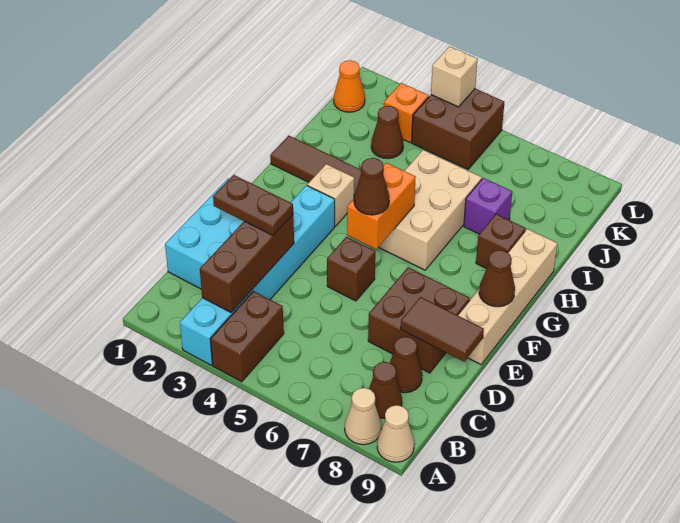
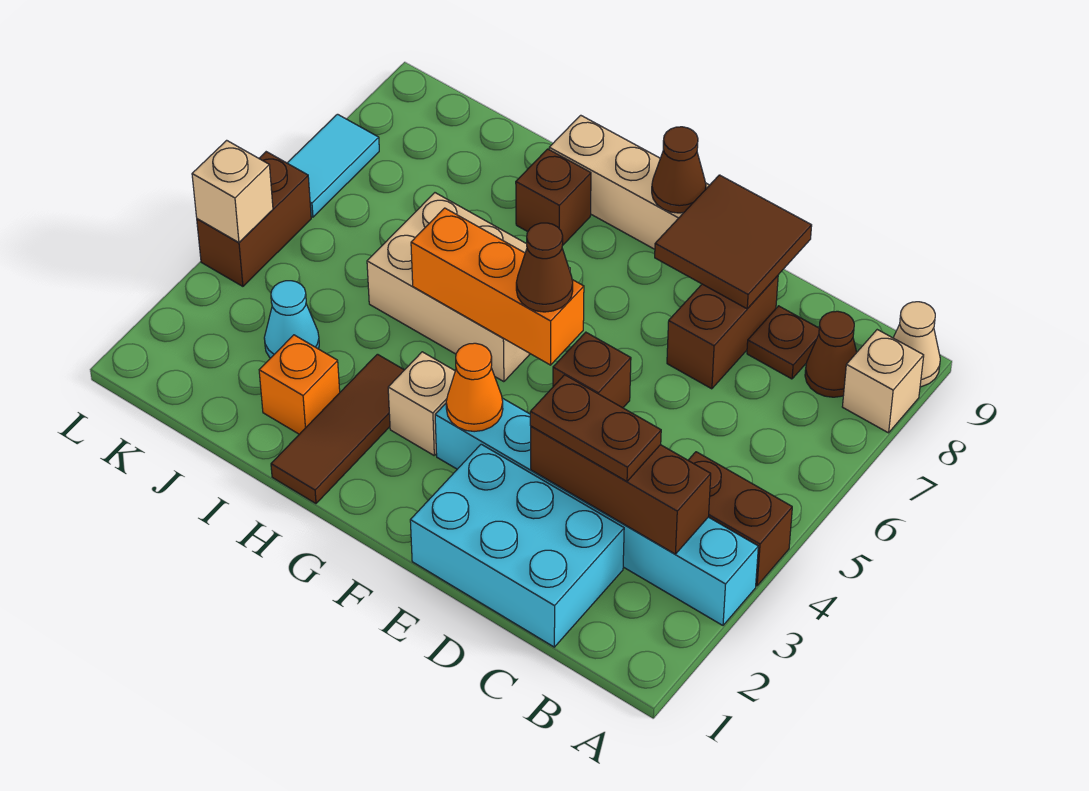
tan cone A8 level 1 -> tan brick A8 level 1
brown cone C8 level 1 -> brown plate C8 level 1
brown plate D2:D3 level 3 -> brown plate C3:D3 level 3
brown brick D7:E8 level 1 -> brown brick D7:D8 level 1
brown tile D8:D9 level 2 -> brown tile D8:E9 level 2
orange brick F5:G5 level 2 -> orange brick F5:H5 level 2
purple brick I7 level 1 -> none
brown cone J3 level 1 -> cyan cone J3 level 1
orange cone K1 level 1 -> orange cone F3 level 2
orange brick K3 level 1 -> orange brick I2 level 1
brown brick K4:L5 level 1 -> brown brick L4:L5 level 1
none -> cyan tile L6:L7 level 1

